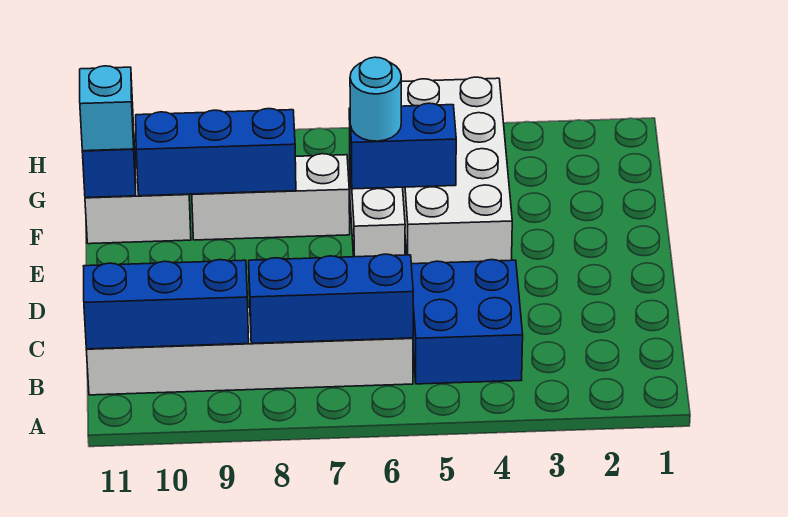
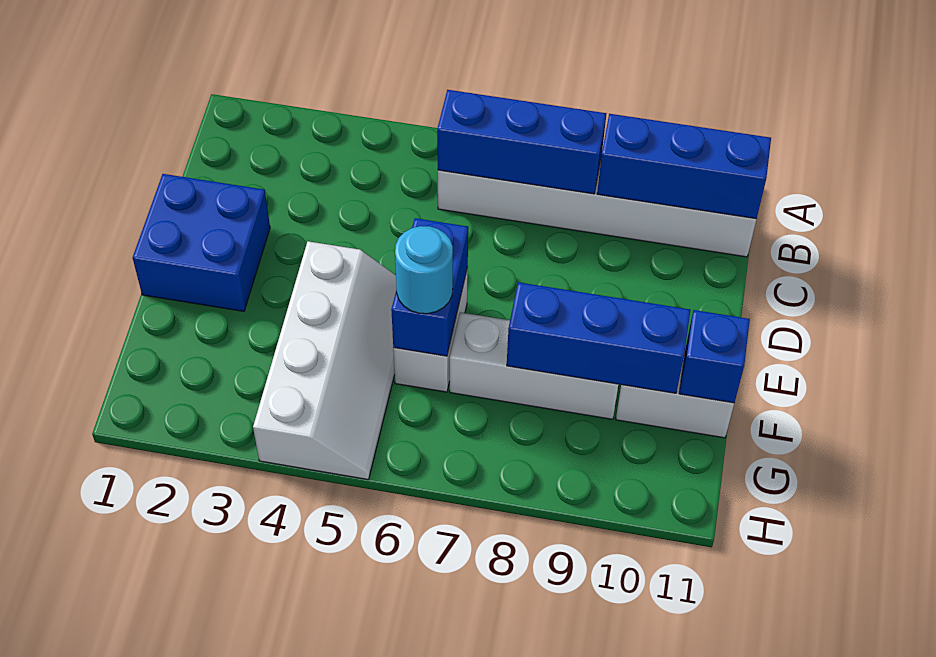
blue brick B4:C5 level 1 -> blue brick D1:E2 level 1
white brick E4:H5 level 1 -> white slope E4:H5 level 1 top 4
blue brick F5:F6 level 2 -> blue brick E6:F6 level 2
cyan brick F11 level 3 -> none

